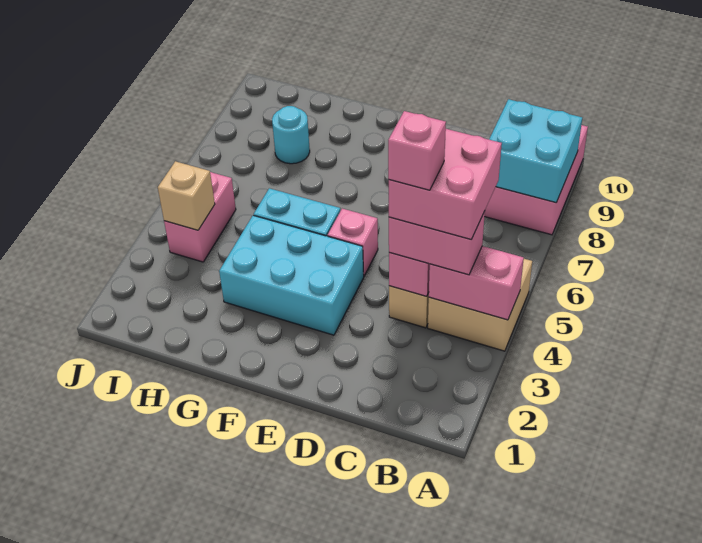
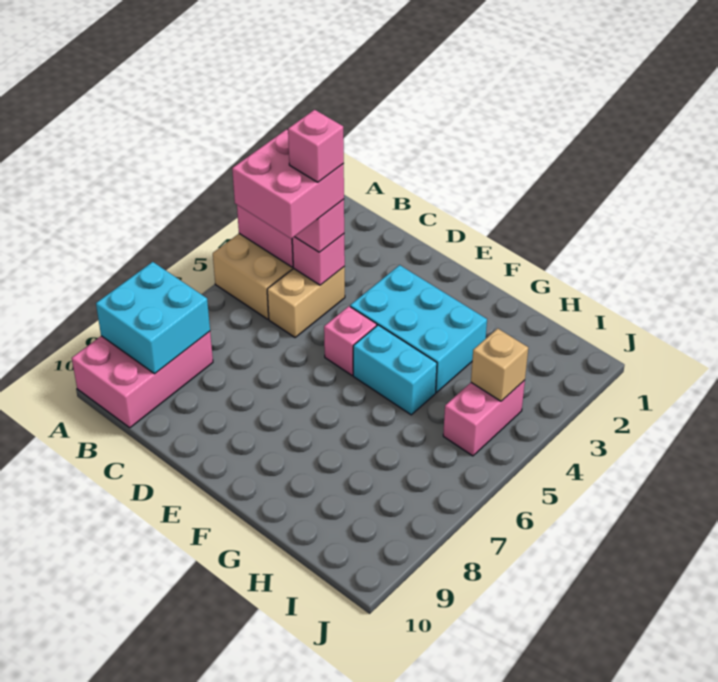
cyan round brick H8 level 1 -> none

